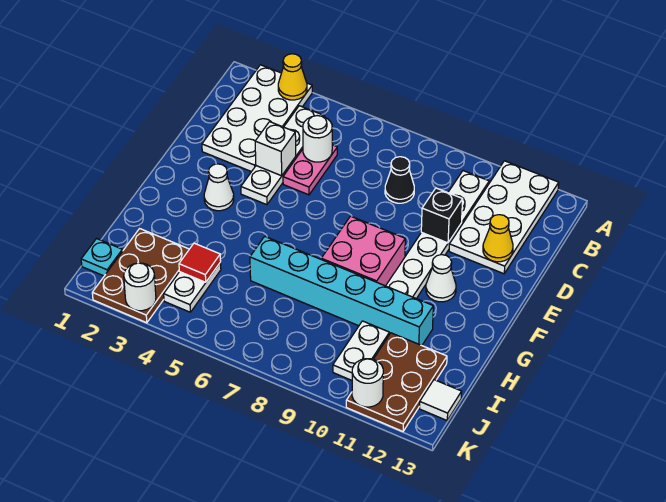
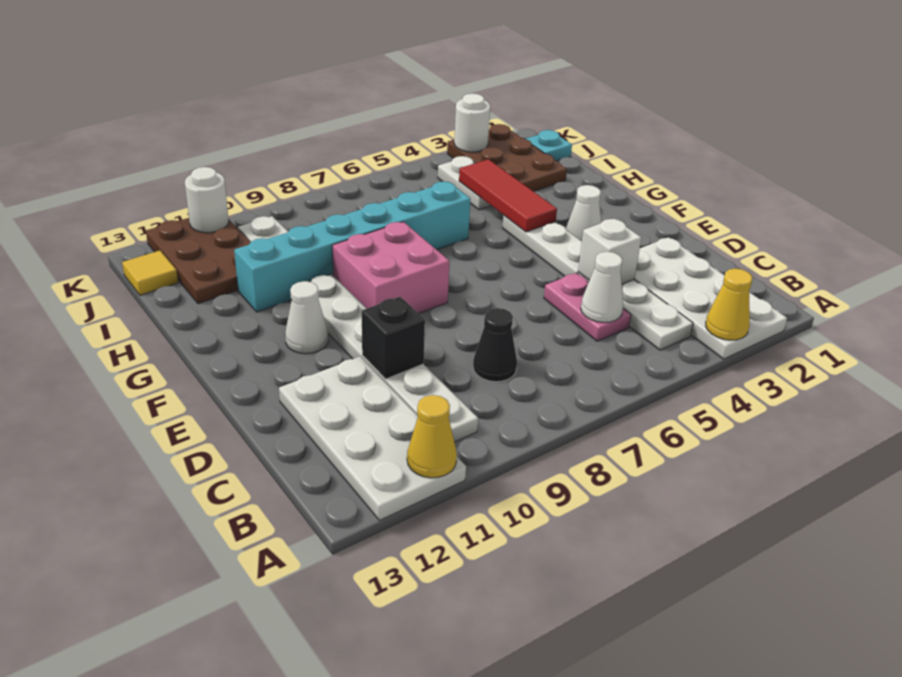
white plate B4:E4 level 1 -> white plate B4:G4 level 1
white round brick C5 level 2 -> white cone C5 level 2
yellow cone D12 level 2 -> yellow cone A11 level 2
red tile I4 level 2 -> red tile G4:I4 level 2
white tile J13 level 1 -> yellow tile J13 level 1

